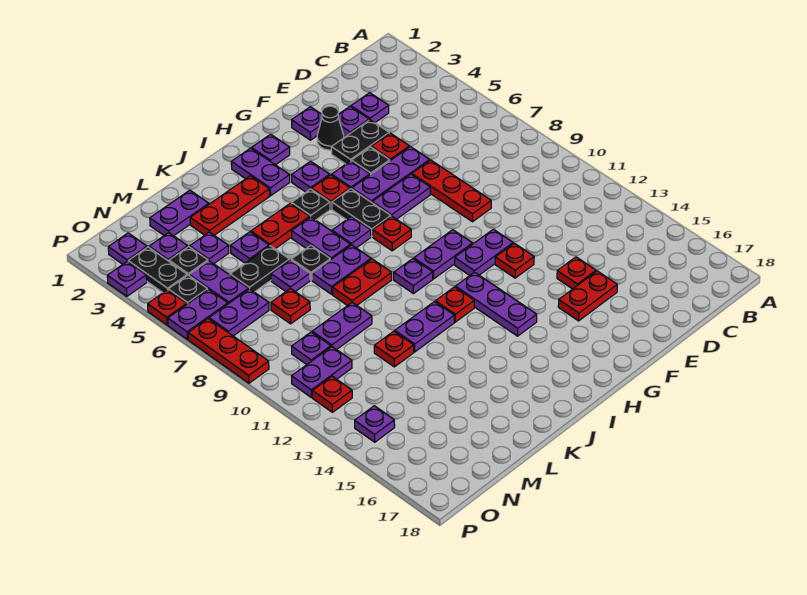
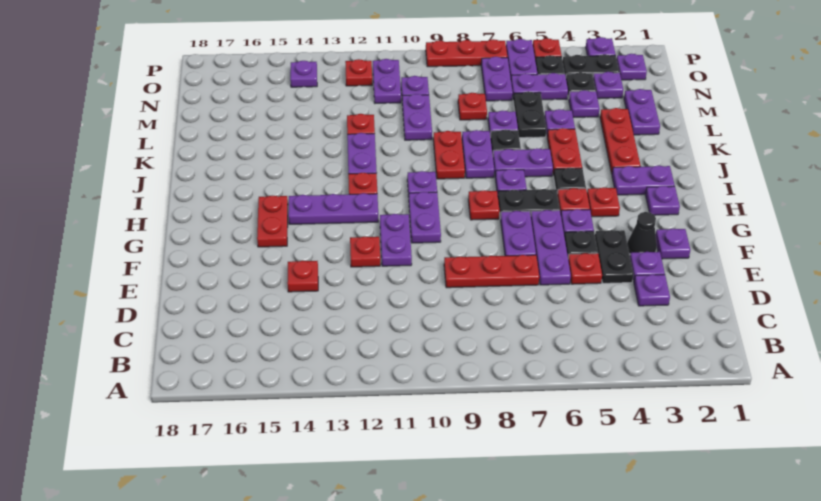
red plate E15:F15 level 1 -> red plate G15:H15 level 1
purple plate H4 level 1 -> red plate H4 level 1

